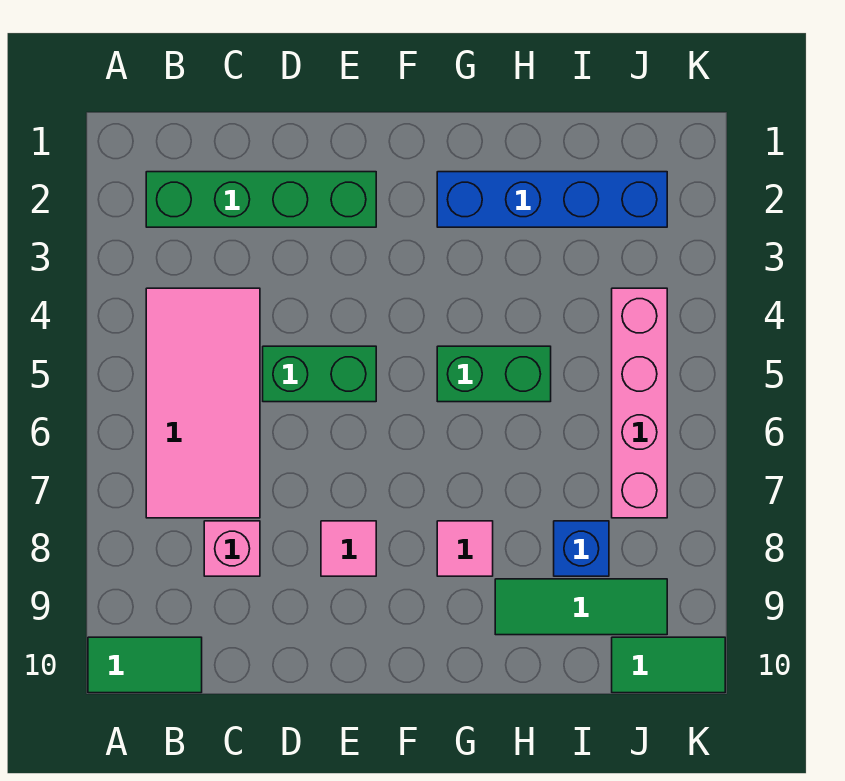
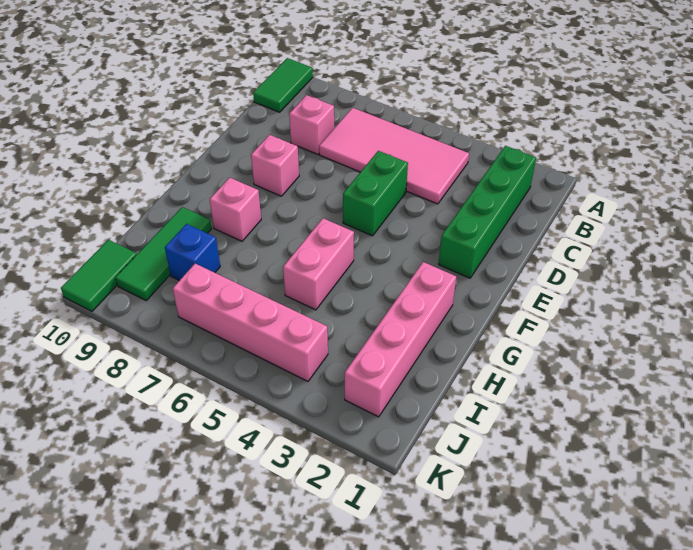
pink tile E8 level 1 -> pink brick E8 level 1
blue brick G2:J2 level 1 -> pink brick G2:J2 level 1
green brick G5:H5 level 1 -> pink brick G5:H5 level 1
pink tile G8 level 1 -> pink brick G8 level 1

